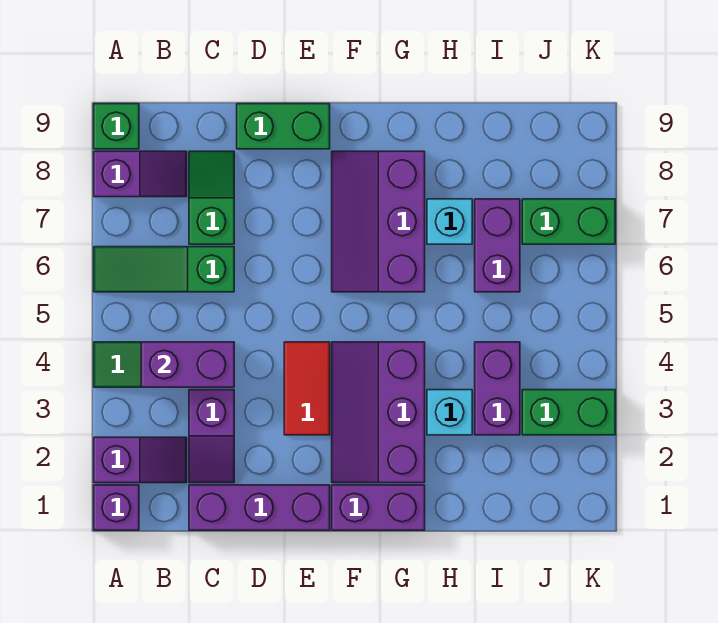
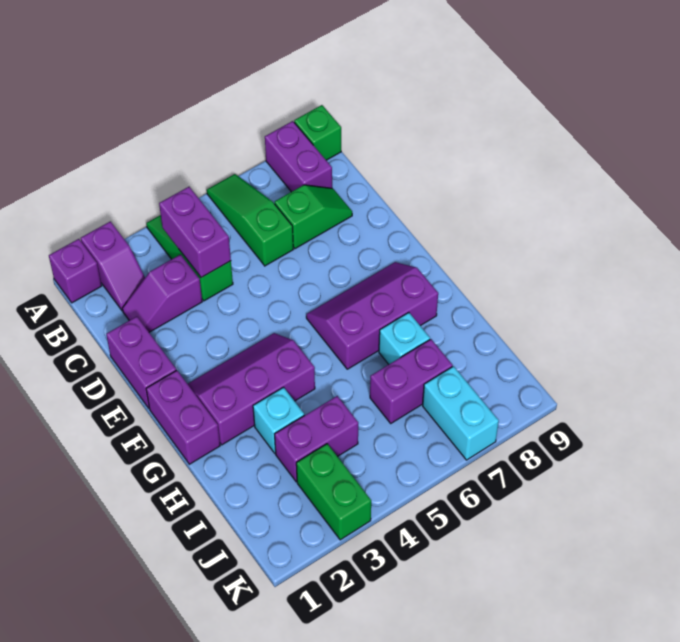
purple slope A8:B8 level 1 top A -> purple brick A8:B8 level 1
purple brick C1:E1 level 1 -> purple brick D1:E1 level 1
green brick D9:E9 level 1 -> none
red tile E3:E4 level 1 -> none
green brick J7:K7 level 1 -> cyan brick J7:K7 level 1

